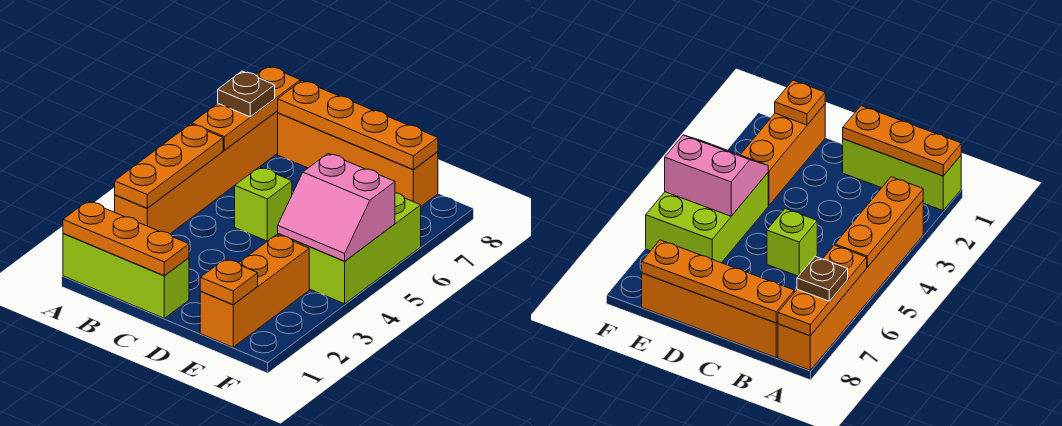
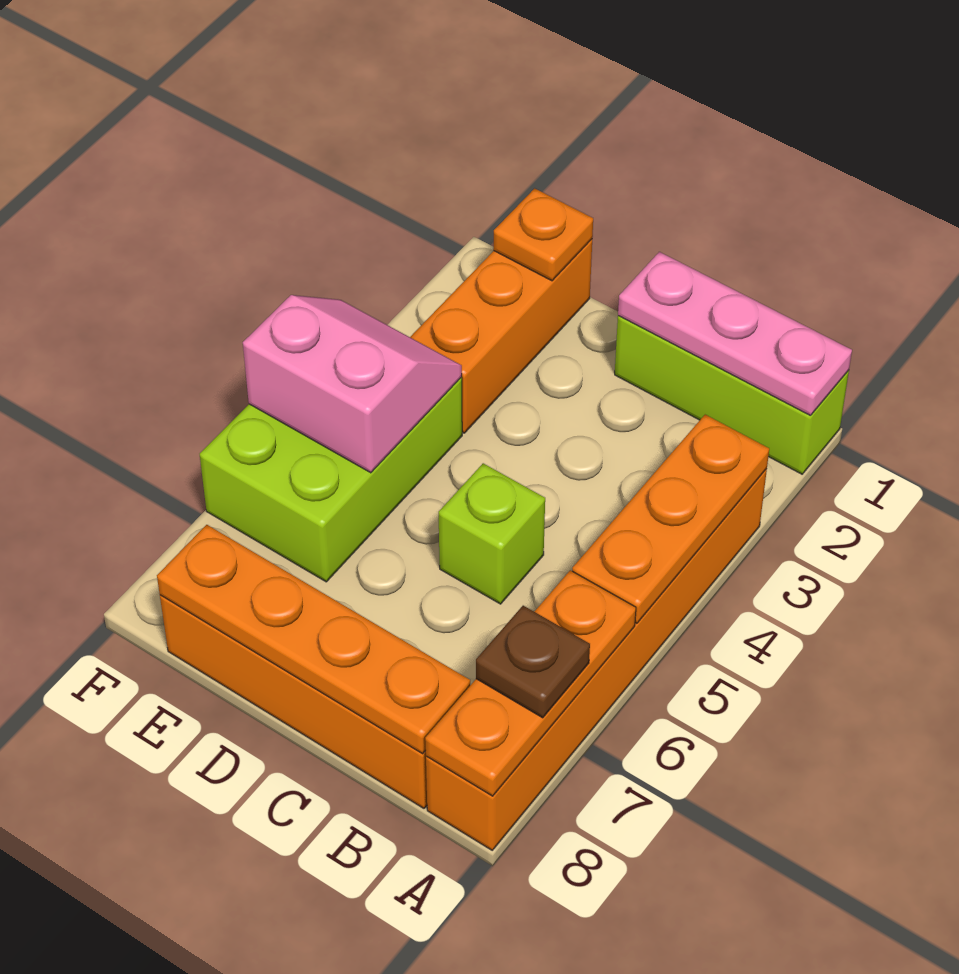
orange plate A1:C1 level 2 -> pink plate A1:C1 level 2

